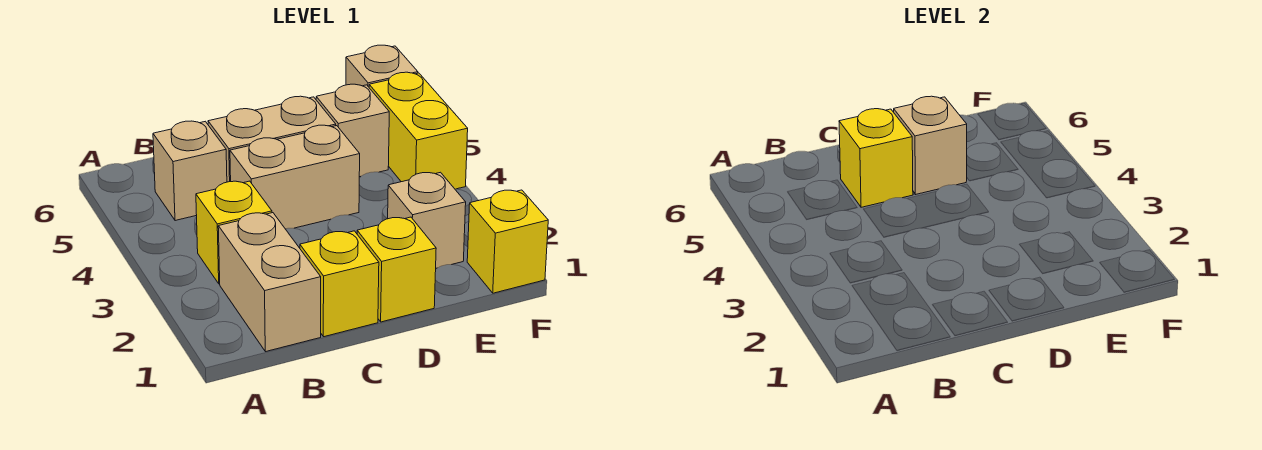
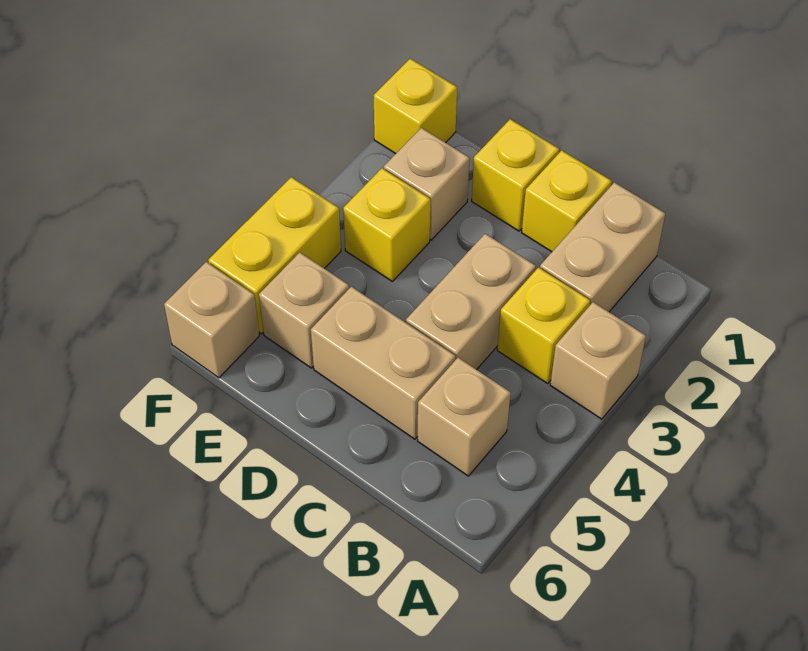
tan brick C4:D4 level 1 -> tan brick C3:C4 level 1
yellow brick C5 level 2 -> yellow brick E3 level 1
tan brick D5 level 2 -> tan brick A3 level 1

